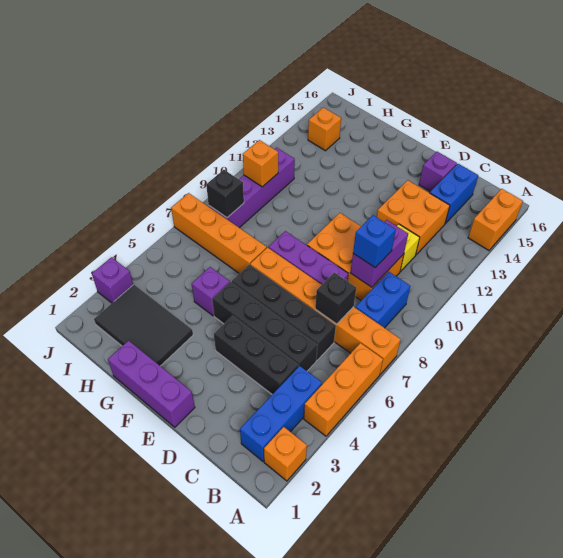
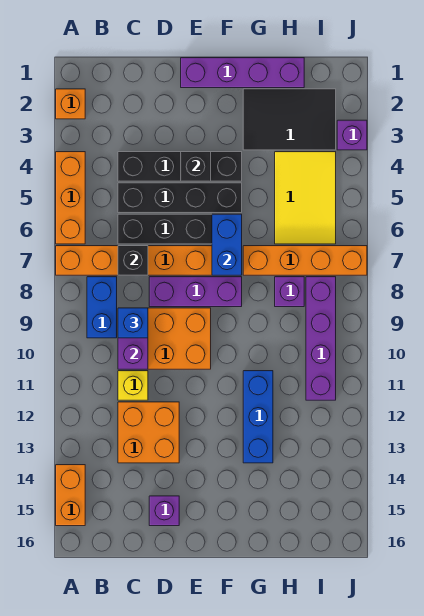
blue brick B2:B4 level 1 -> blue brick G11:G13 level 1
black brick C4:E4 level 1 -> black brick C4:F4 level 1
blue brick C14:C15 level 1 -> blue brick F6:F7 level 2
purple brick E1:G1 level 1 -> purple brick E1:H1 level 1
purple brick G5 level 1 -> purple brick H8 level 1
none -> yellow tile H4:I6 level 1
black brick I8 level 2 -> black brick E4 level 2
orange brick I10 level 2 -> none
orange brick I14 level 1 -> none

